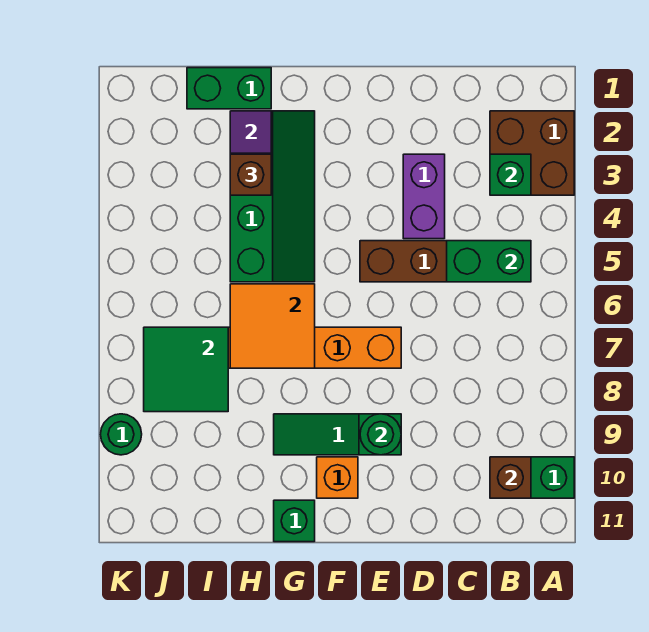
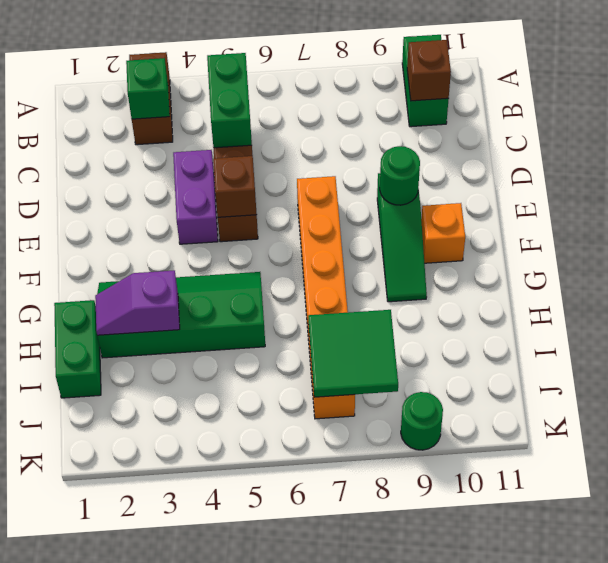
brown brick A2:B3 level 1 -> brown brick A3:B3 level 1
purple brick D3:D4 level 1 -> purple brick D4:E4 level 1
orange tile G6:H7 level 2 -> none
green brick G11 level 1 -> none
brown brick H3 level 3 -> brown brick E5 level 2

